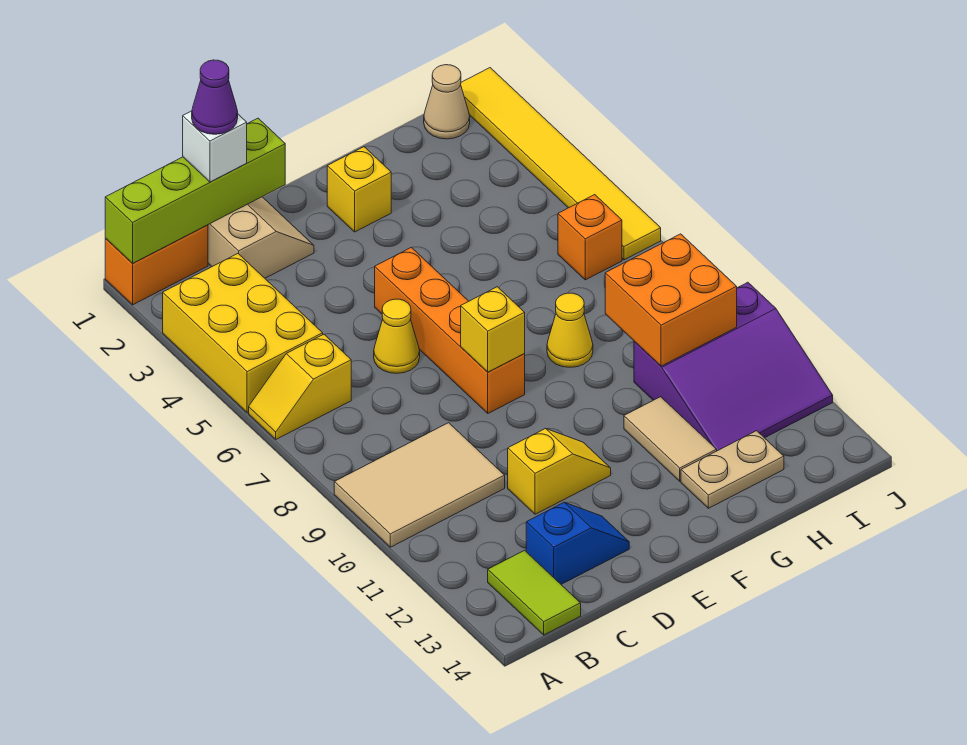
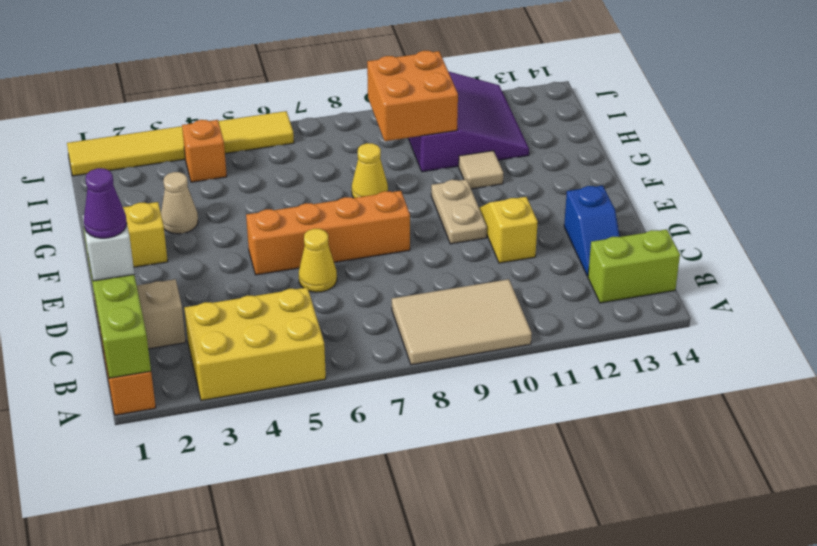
yellow slope A6:B6 level 1 top B -> none
tan tile A9:C10 level 1 -> tan tile A8:B10 level 1
lime tile B13:B14 level 1 -> lime brick B13:B14 level 1
blue slope C13:D13 level 1 top C -> blue slope C13:D13 level 1 top D
yellow brick E8 level 2 -> none
tan tile G11:G12 level 1 -> tan tile G11 level 1
tan plate G13:H13 level 1 -> tan plate E10:F10 level 1
tan cone I1 level 1 -> tan cone G3 level 1
orange brick I6 level 1 -> orange brick I4 level 1

